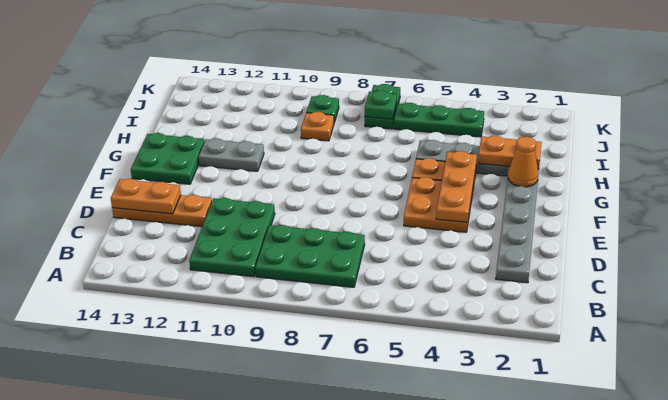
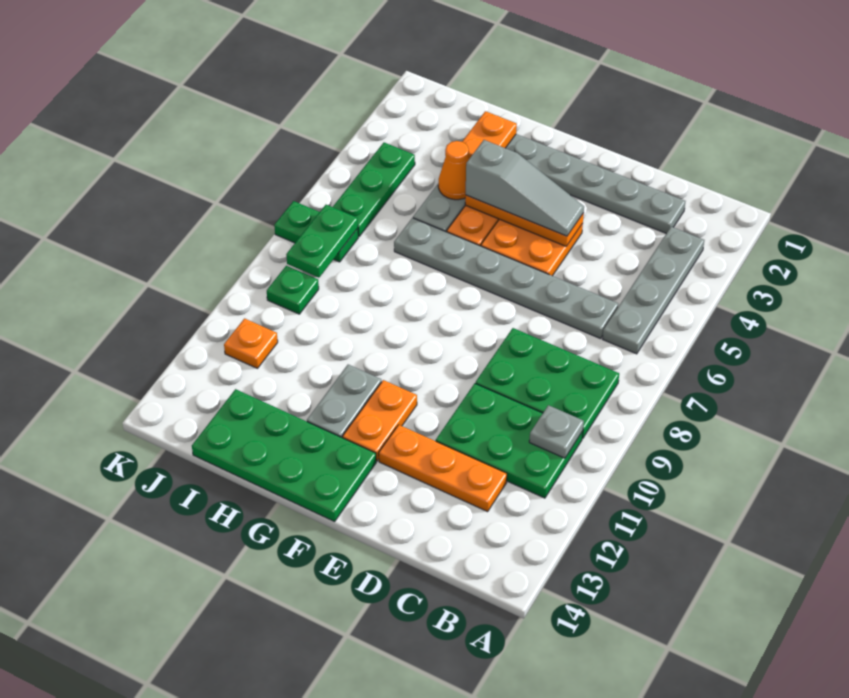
none -> grey plate B3:B6 level 1
green plate B7:C9 level 1 -> green plate B8:D9 level 1
none -> grey plate B10 level 2
none -> grey plate C6:H6 level 1
orange plate D12:D14 level 1 -> orange plate C12:E12 level 1
orange plate D13:D14 level 2 -> orange plate F11:F12 level 1
none -> grey slope E4:G4 level 3 top G
green plate F13:G14 level 1 -> green plate F13:I14 level 1
orange cone G2 level 2 -> orange cone H4 level 2
orange plate I9 level 1 -> orange plate J11 level 1
green plate J7 level 2 -> green plate J7:J8 level 2

